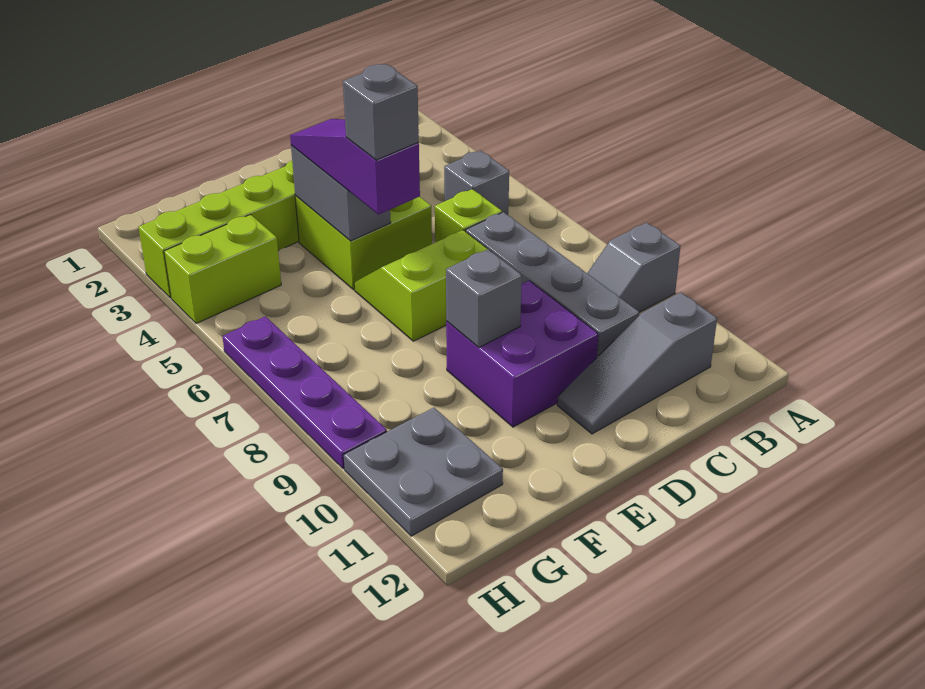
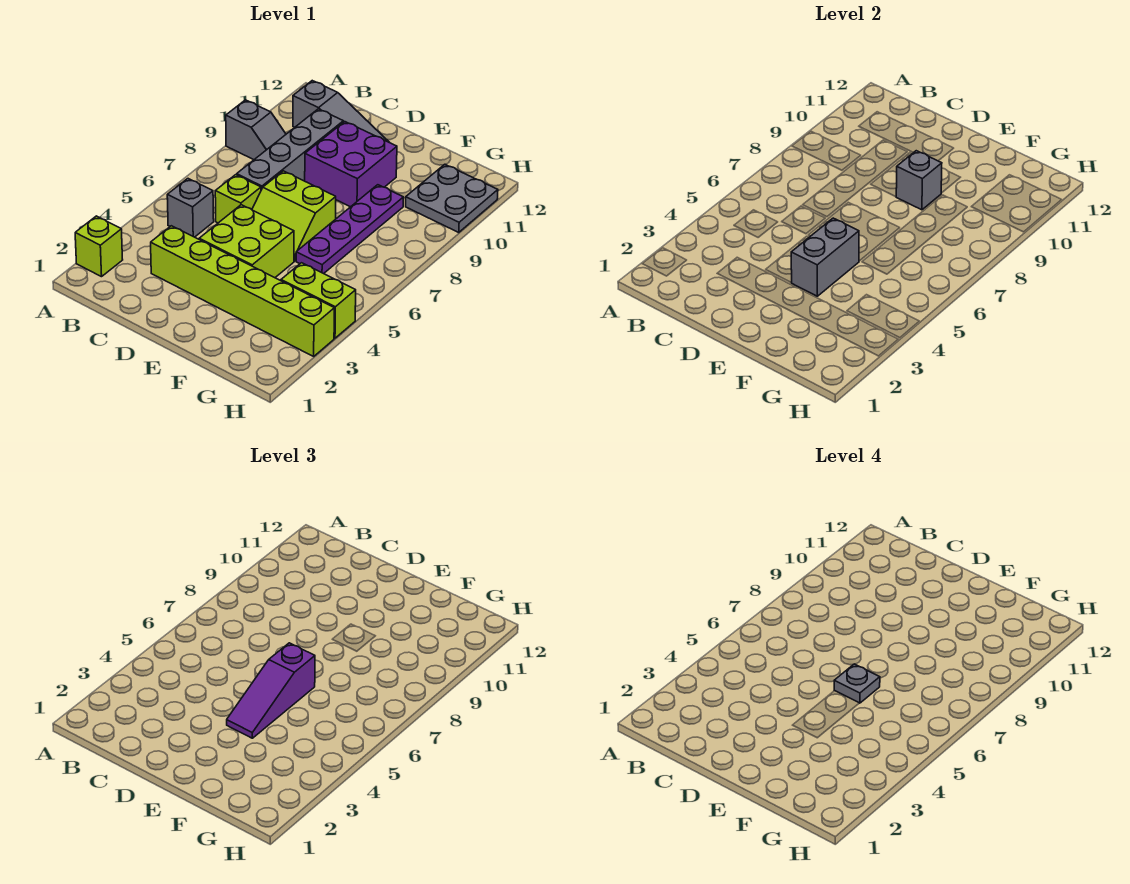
none -> lime brick A2 level 1
grey brick E6 level 4 -> grey plate E6 level 4
purple plate H6:H9 level 1 -> purple plate F6:F9 level 1

